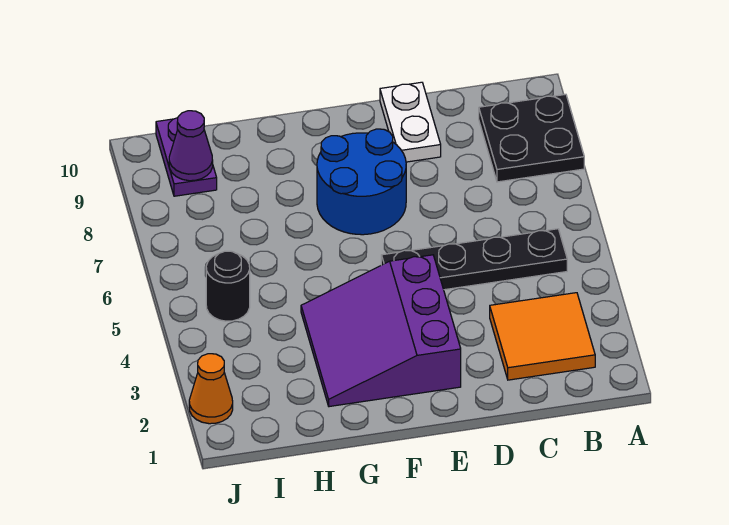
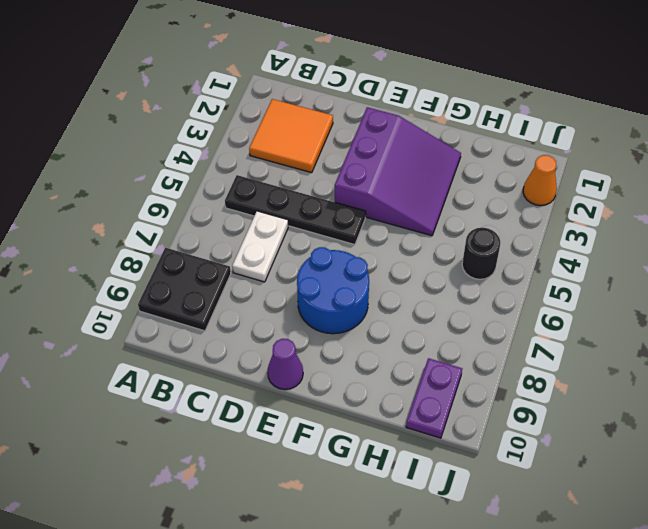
white plate D9:D10 level 1 -> white plate C6:C7 level 1
purple cone I9 level 2 -> purple cone E10 level 1

